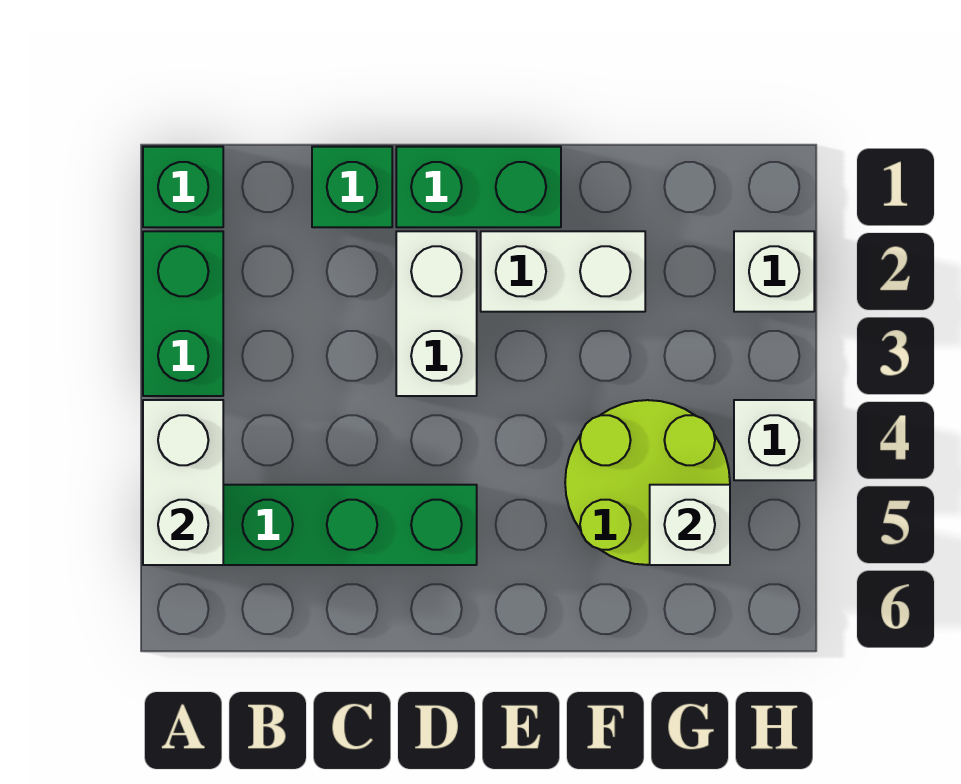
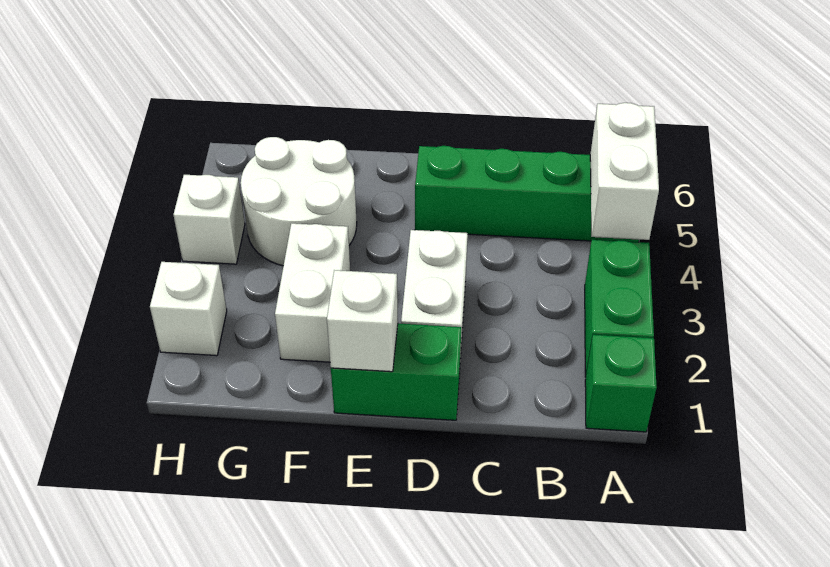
green brick C1 level 1 -> none
white brick E2:F2 level 1 -> white brick F2:F3 level 1
lime round brick F4:G5 level 1 -> white round brick F4:G5 level 1
white brick G5 level 2 -> white brick E1 level 2

